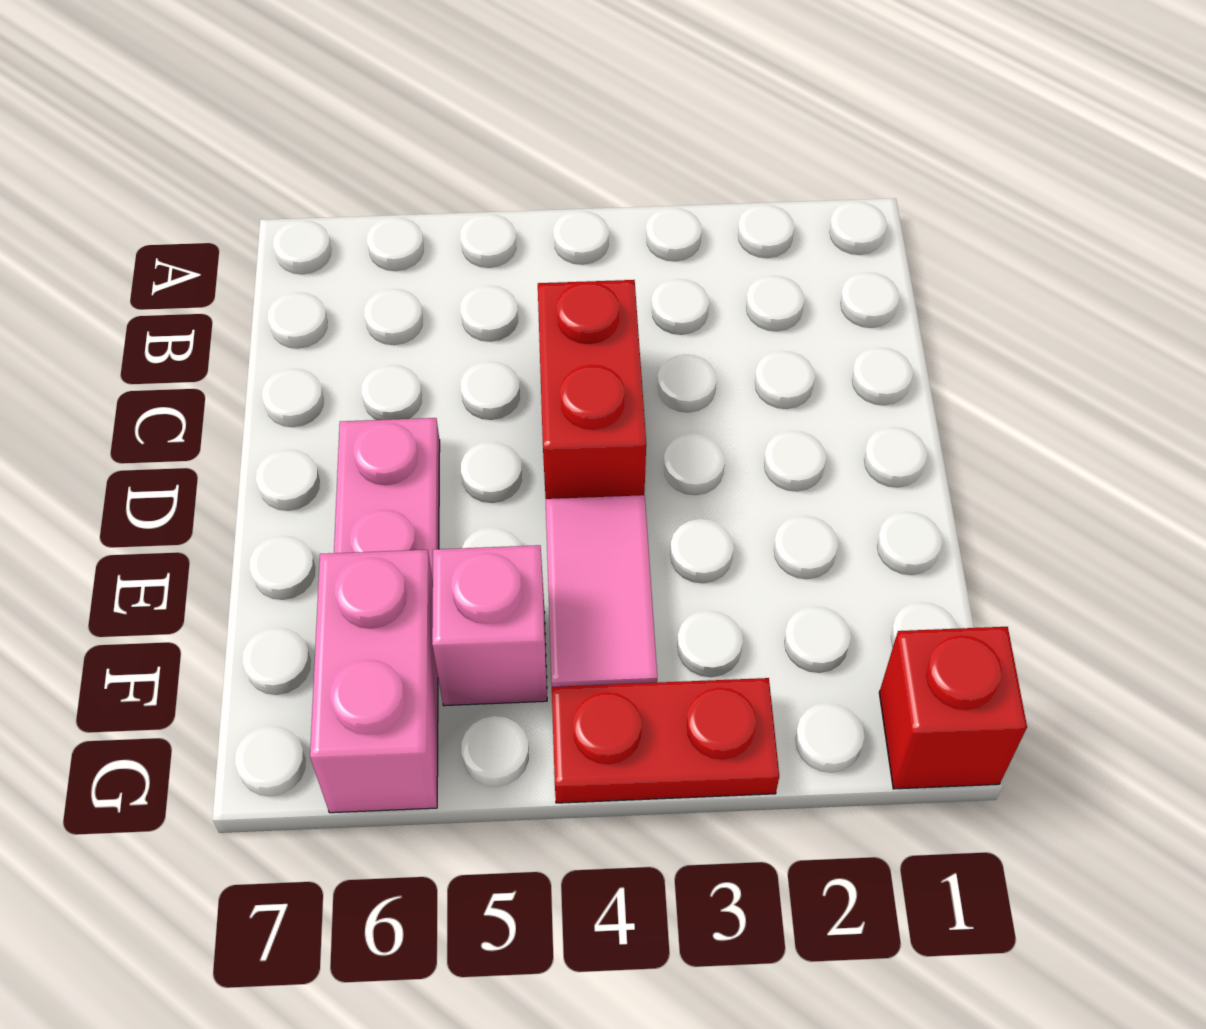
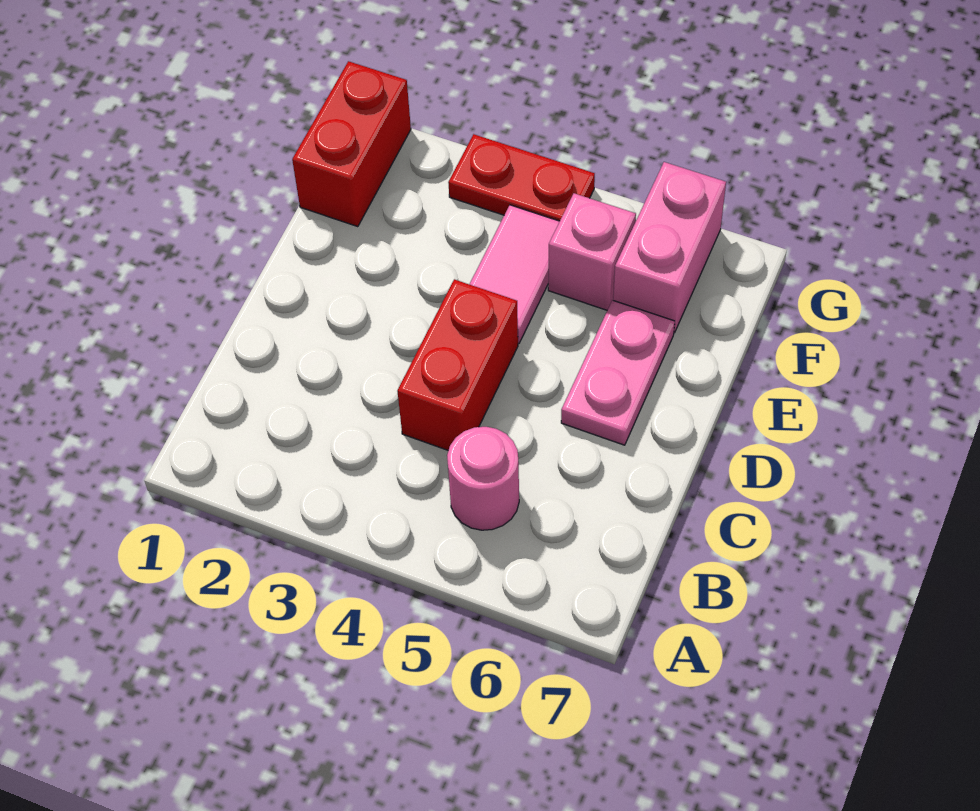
none -> pink round brick B5 level 1
red brick G1 level 1 -> red brick F1:G1 level 1

